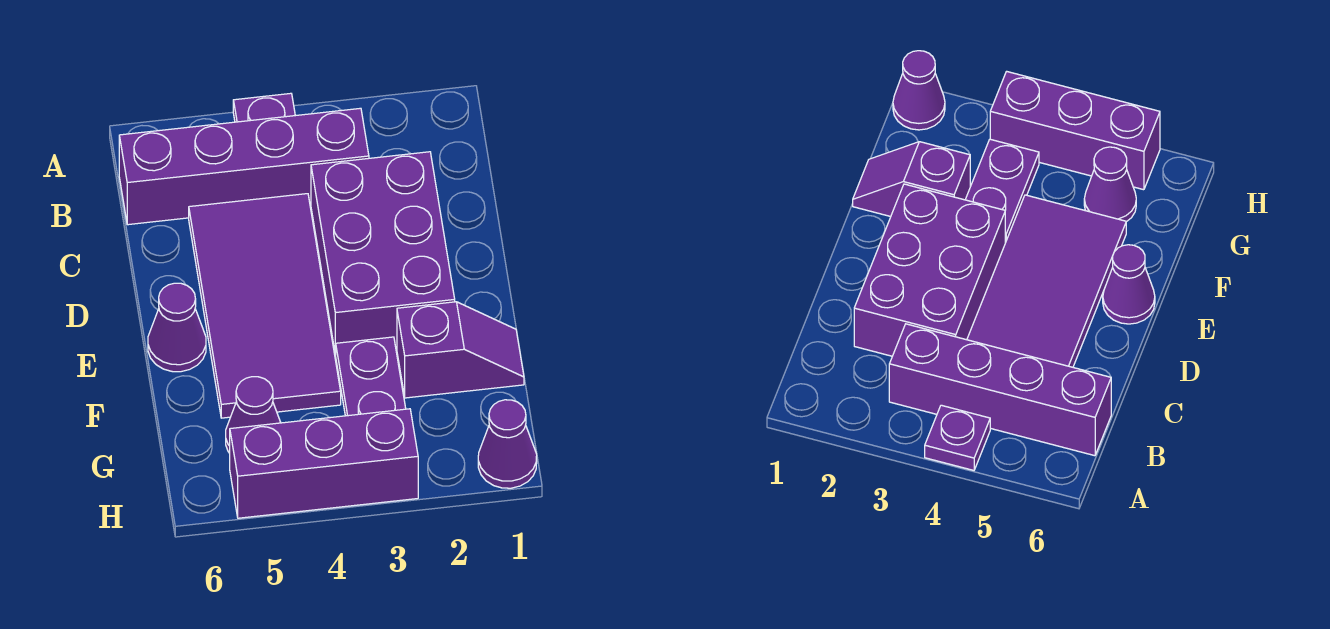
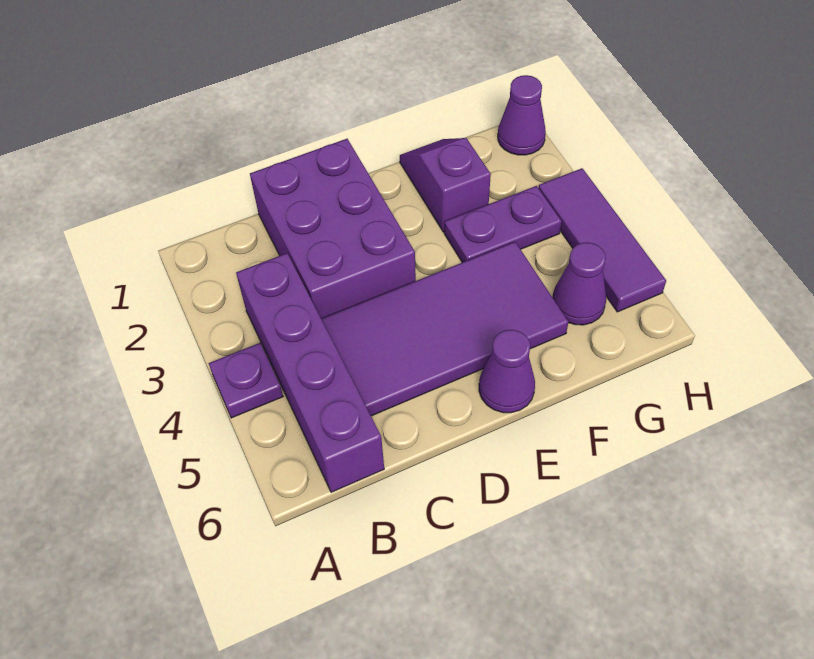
purple brick C2:E3 level 1 -> purple brick C1:D3 level 1
purple brick H3:H5 level 1 -> purple tile H3:H5 level 1

